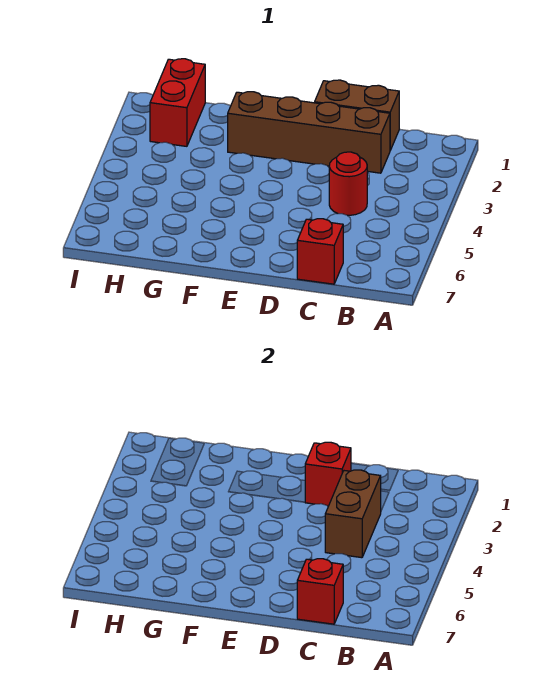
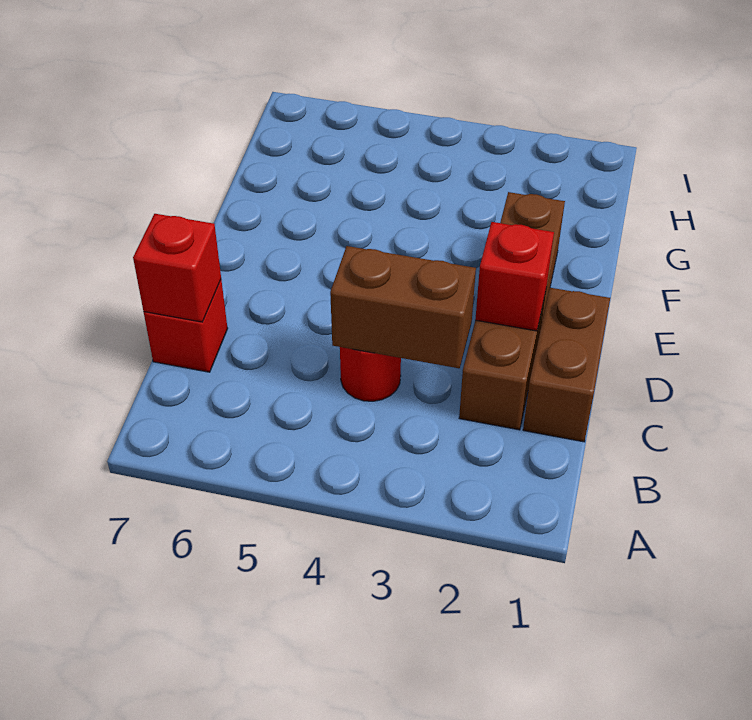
red brick H1:H2 level 1 -> none

